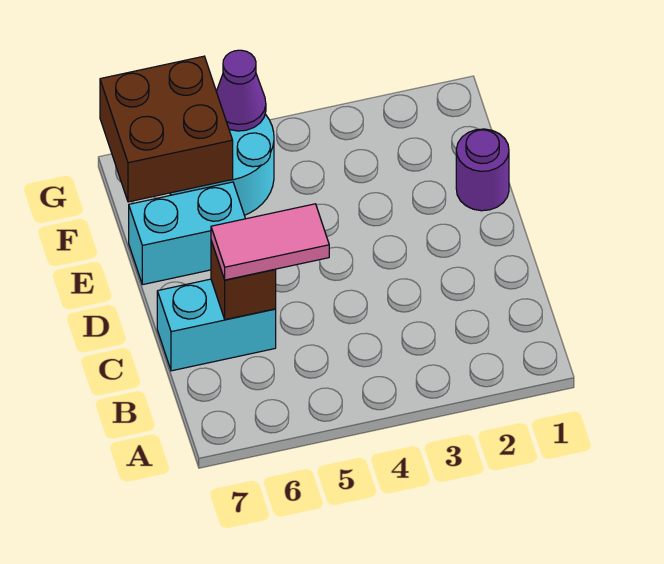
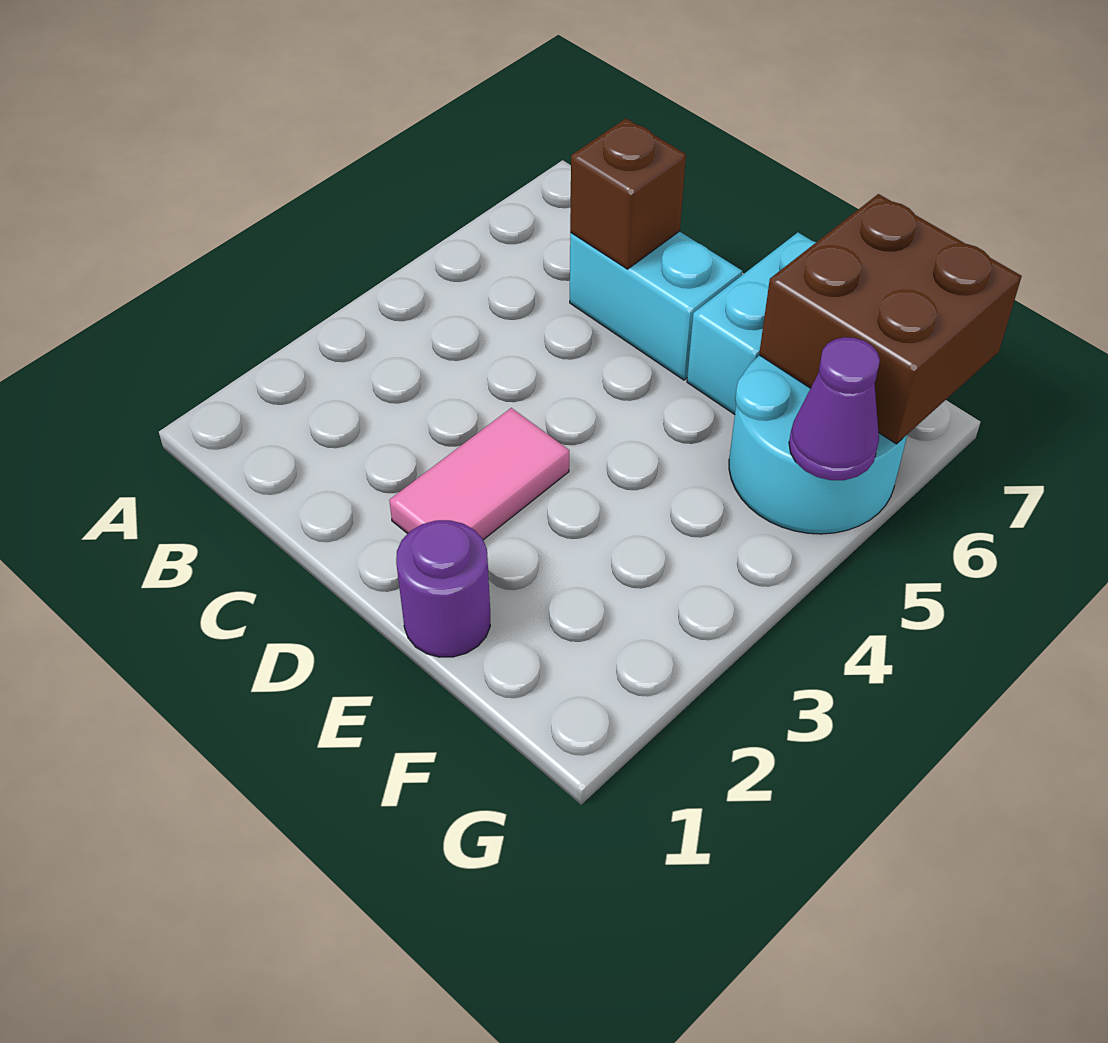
pink tile C5:C6 level 3 -> pink tile D2:D3 level 1
cyan brick C6:C7 level 1 -> cyan brick C6:D6 level 1

